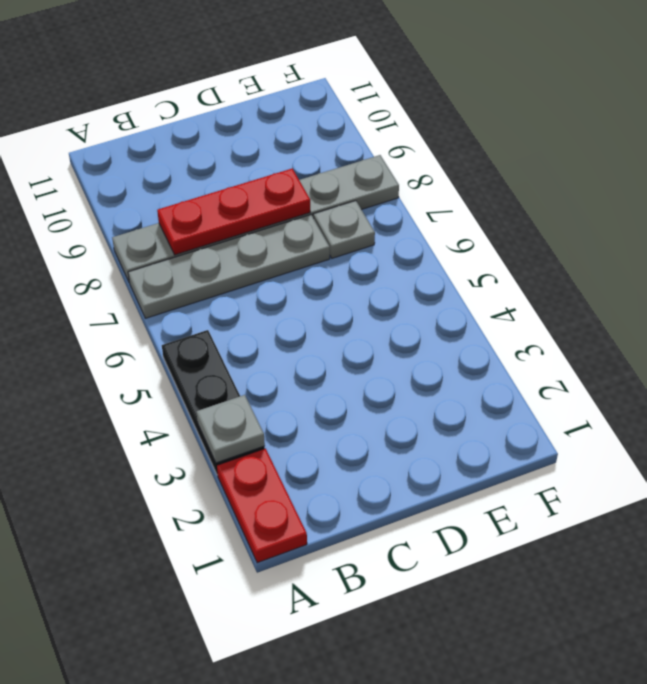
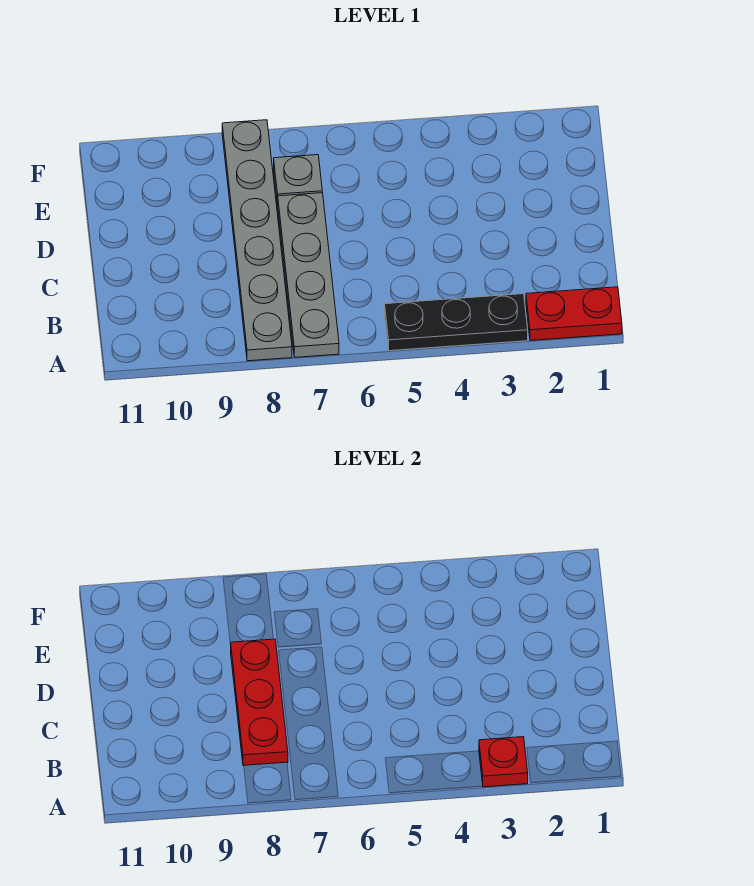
grey plate A3 level 2 -> red plate A3 level 2

